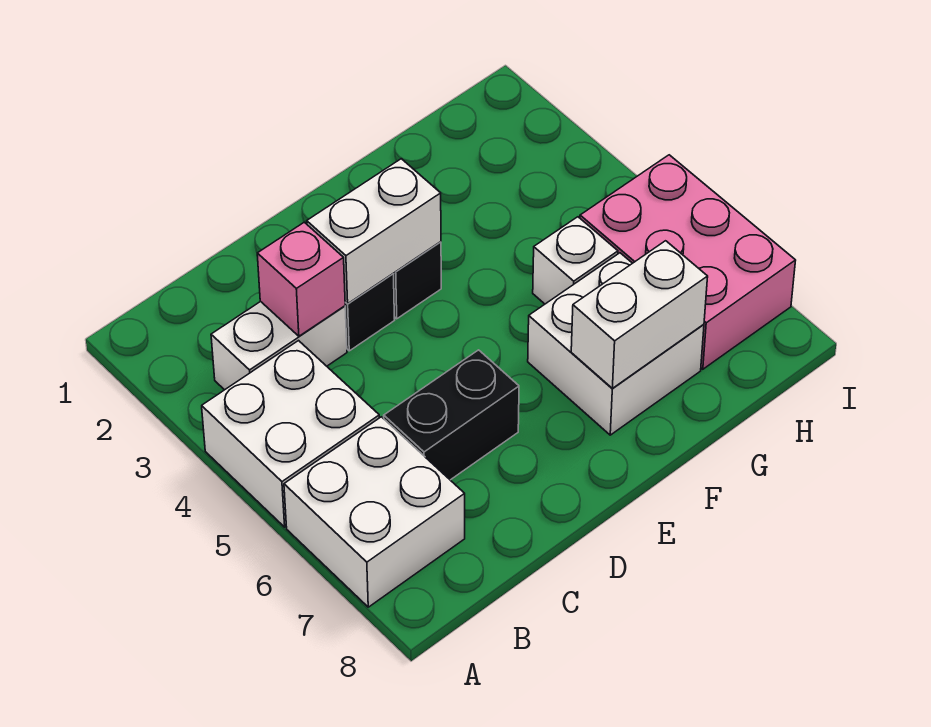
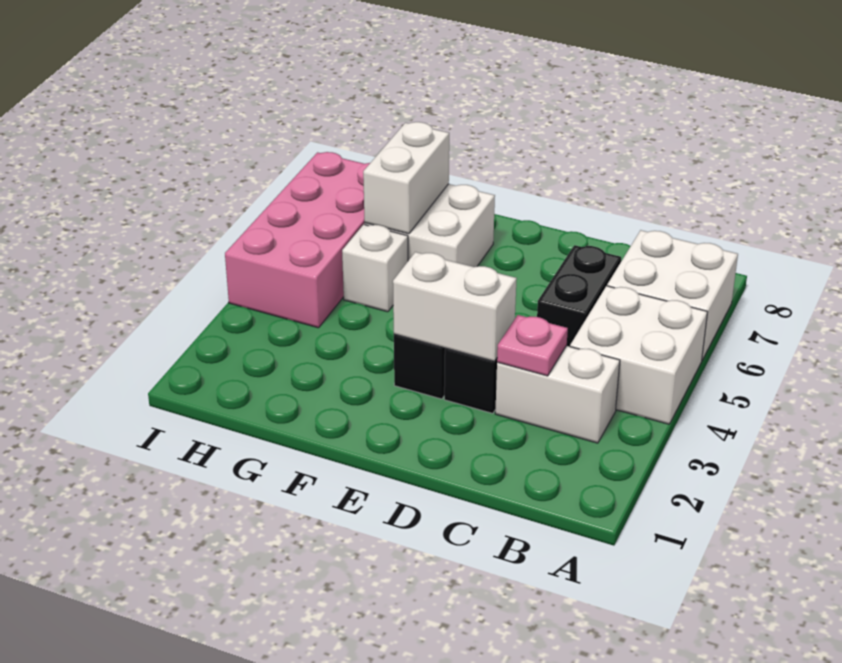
pink brick C3 level 2 -> pink plate C3 level 2
black brick C6:D6 level 1 -> black brick C5:C6 level 1
white brick F7:G7 level 2 -> white brick G6:G7 level 2
pink brick H5:I7 level 1 -> pink brick H4:I7 level 1

